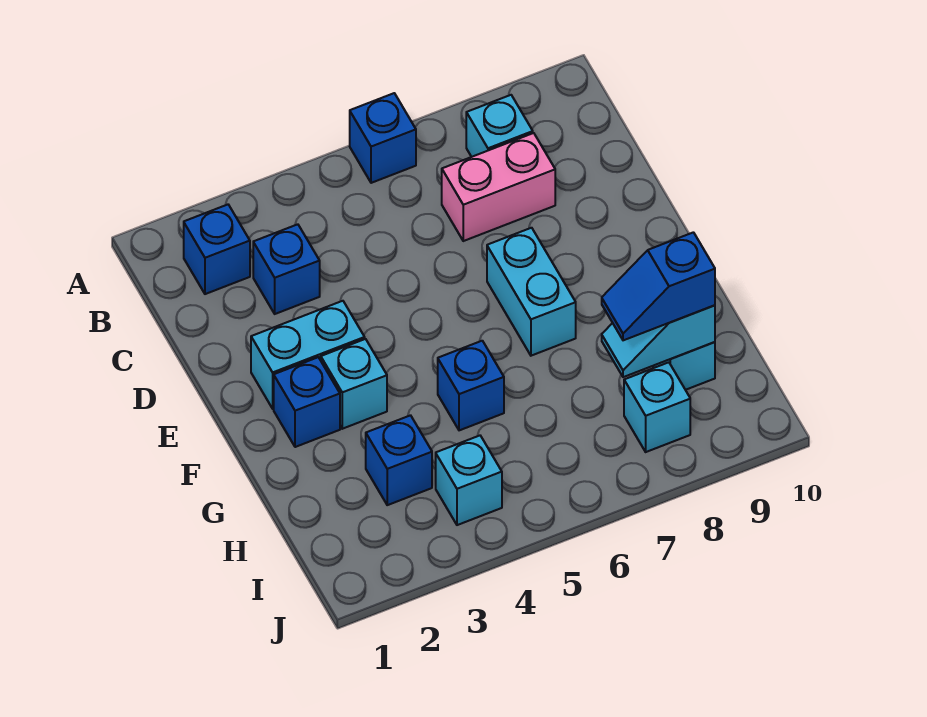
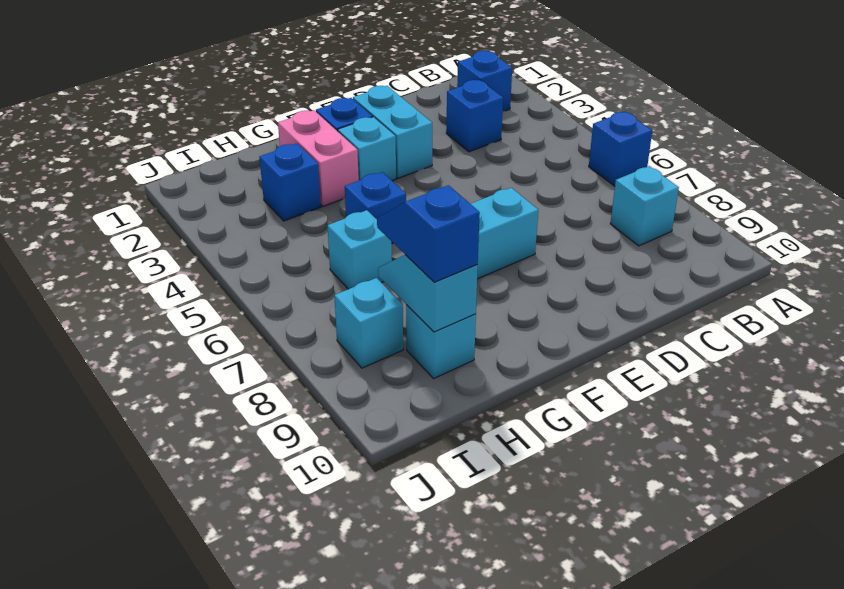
pink brick C7:C8 level 1 -> pink brick G2:G3 level 1
cyan brick I4 level 1 -> cyan brick H6 level 1

